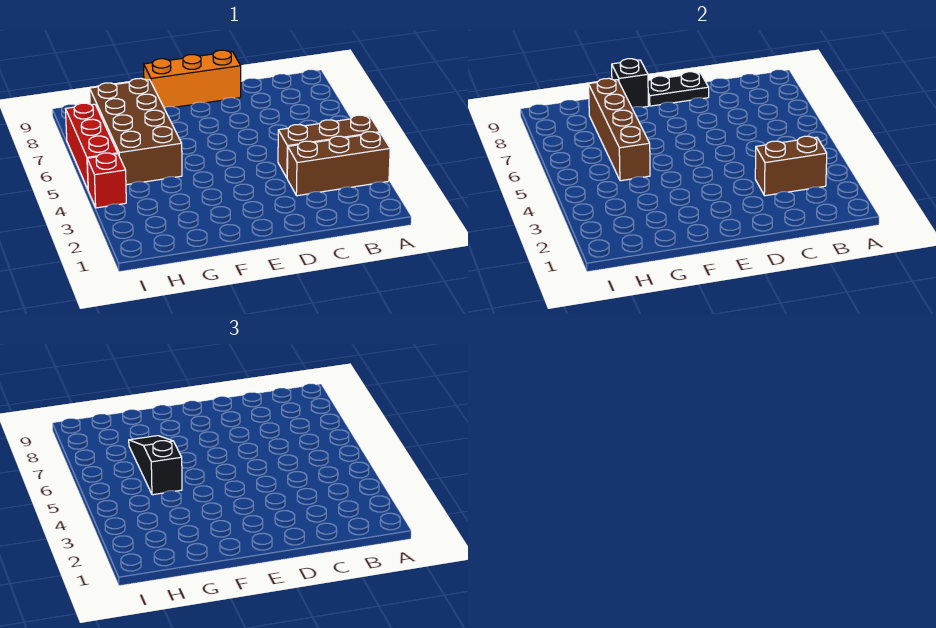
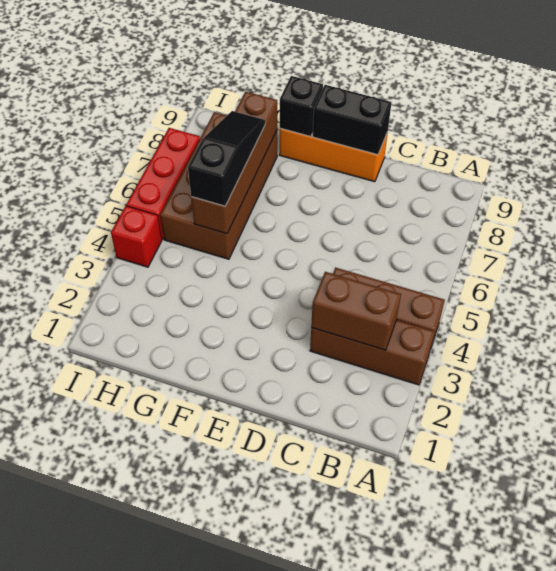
black plate D9:E9 level 2 -> black brick D9:E9 level 2

